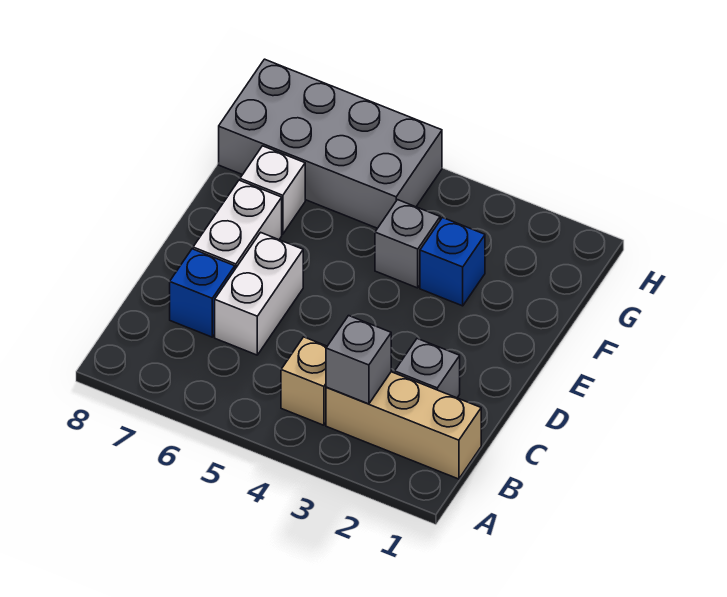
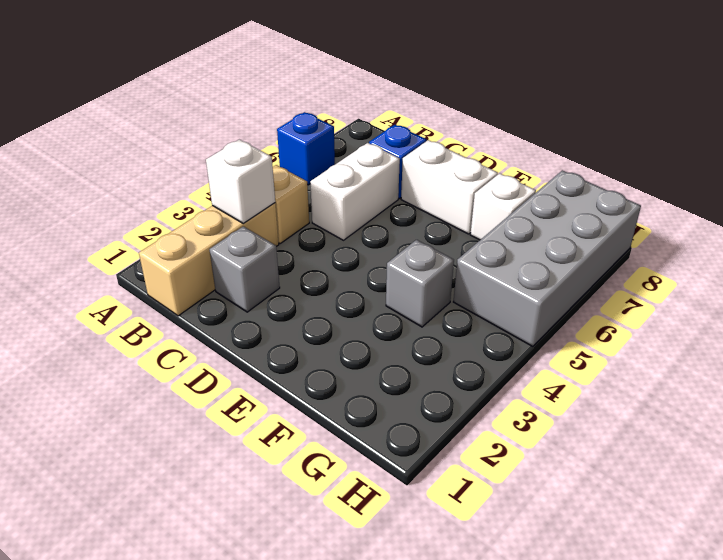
grey brick B3 level 2 -> white brick B3 level 2
white brick C6:D6 level 1 -> white brick C5:C6 level 1
blue brick F3 level 1 -> blue brick A6 level 1

